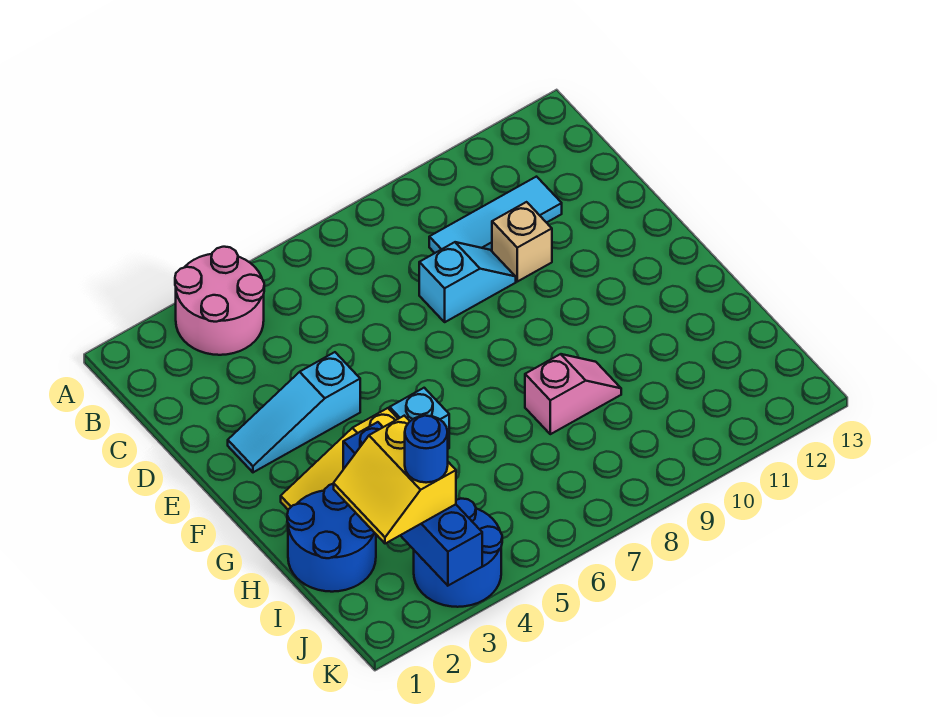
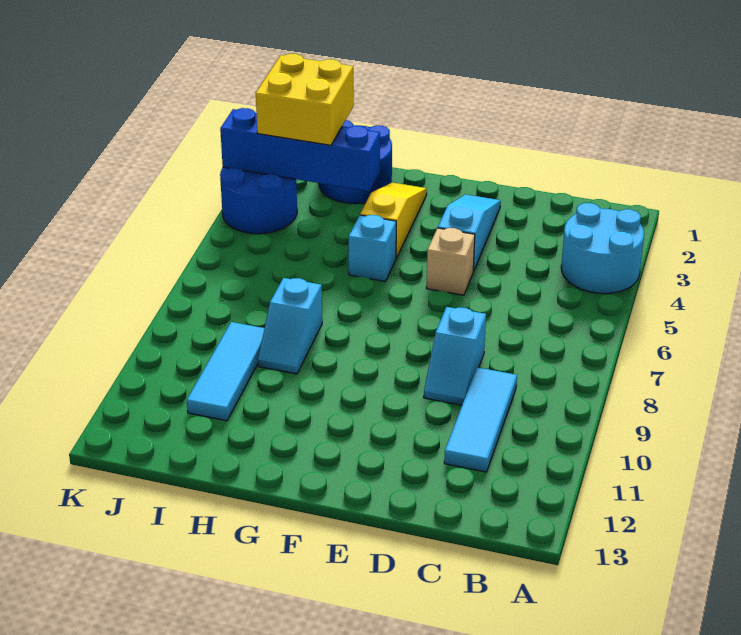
pink round brick A3:B4 level 1 -> cyan round brick A3:B4 level 1
tan brick D10 level 1 -> tan brick E5 level 1
pink slope H8:H9 level 1 top 8 -> cyan slope H8:H9 level 1 top 8
yellow slope I2:J3 level 3 top 3 -> yellow brick I2:J3 level 3
none -> cyan tile I9:I11 level 1
blue round brick J3 level 4 -> none

